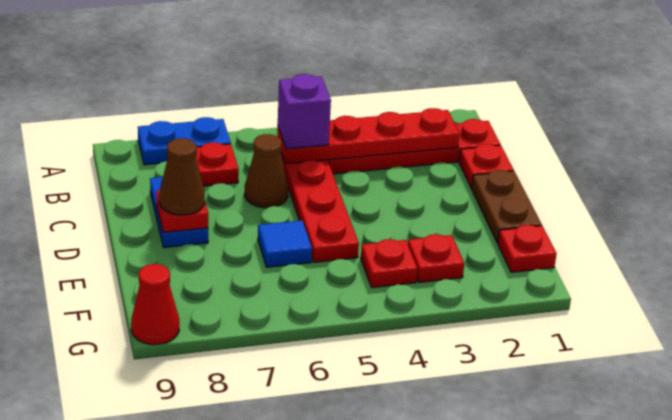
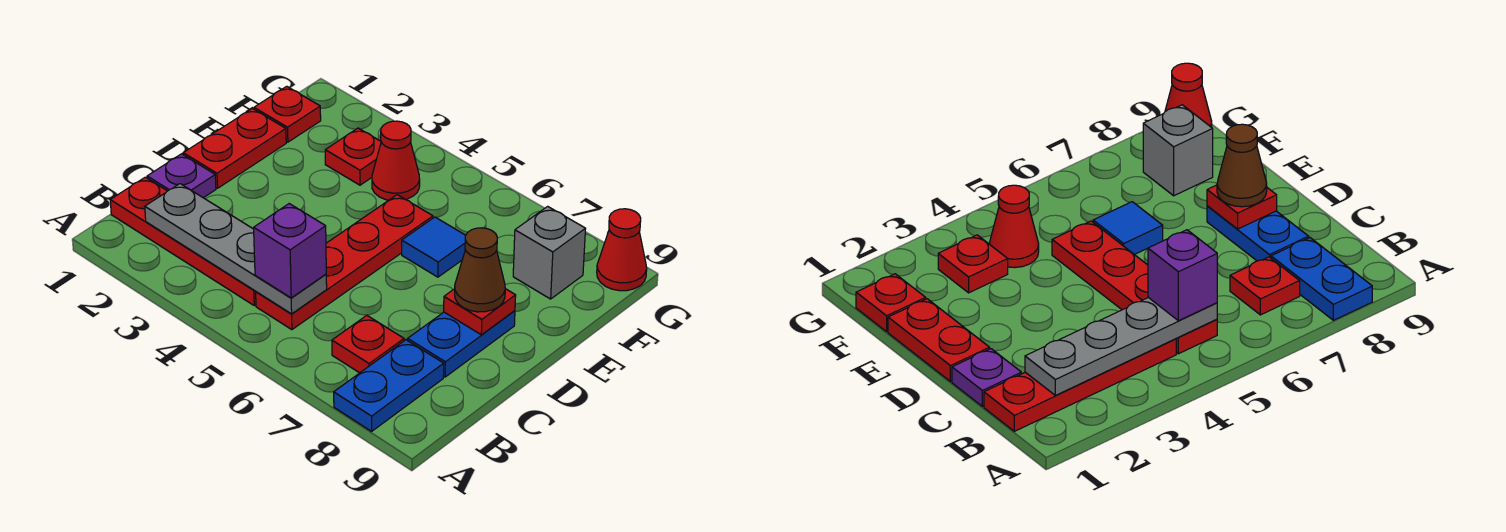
blue plate A7:A8 level 1 -> blue plate A8:B8 level 1
red plate B2:B5 level 2 -> grey plate B2:B5 level 2
red plate C1 level 1 -> purple plate C1 level 1
brown cone C6 level 1 -> none
brown plate D1:E1 level 1 -> red plate D1:E1 level 1
red plate F4 level 1 -> red cone F4 level 1
none -> grey brick F8 level 1

